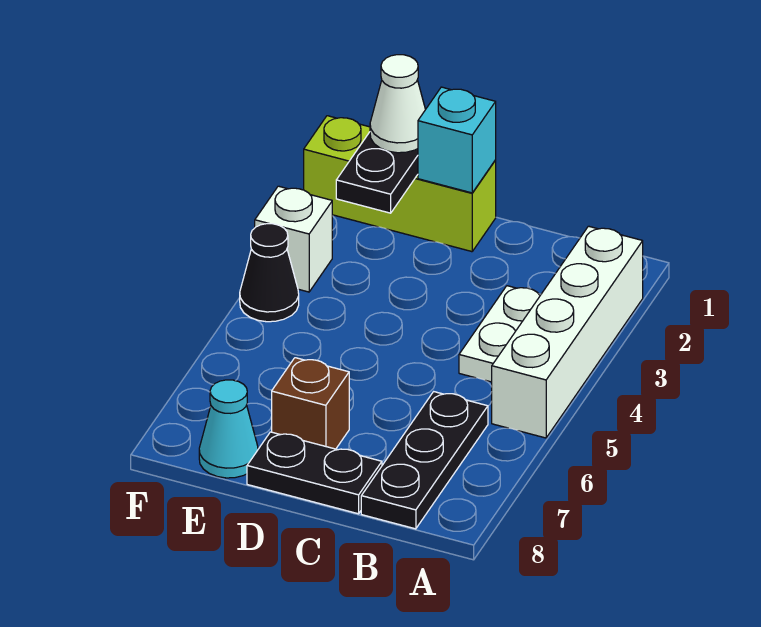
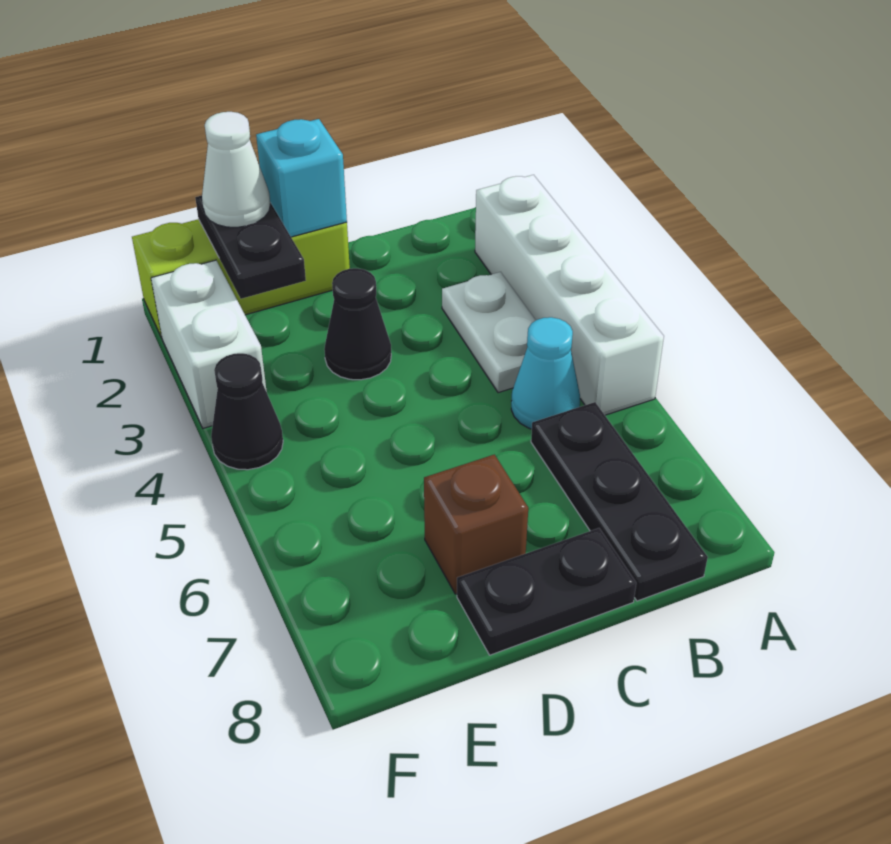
none -> black cone D3 level 1
cyan cone E8 level 1 -> cyan cone B5 level 1
white brick F3 level 1 -> white brick F2:F3 level 1

